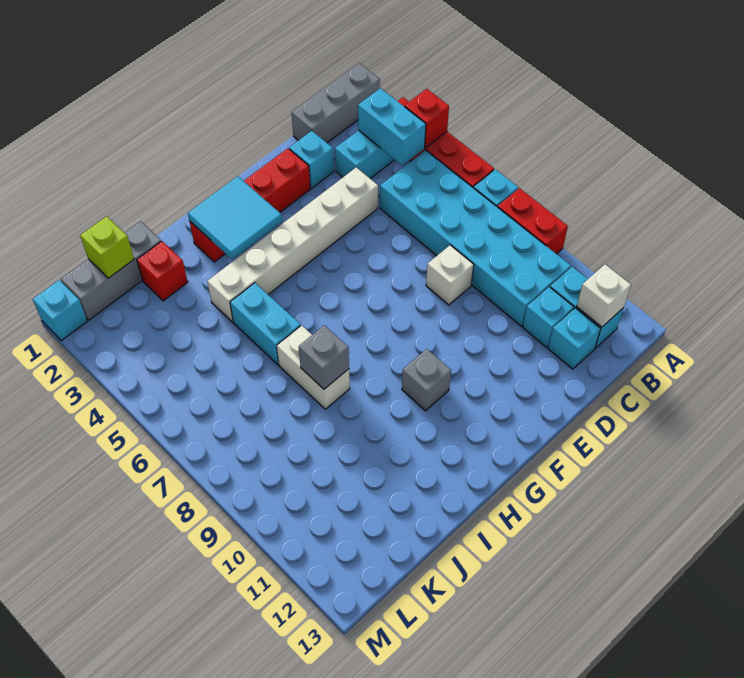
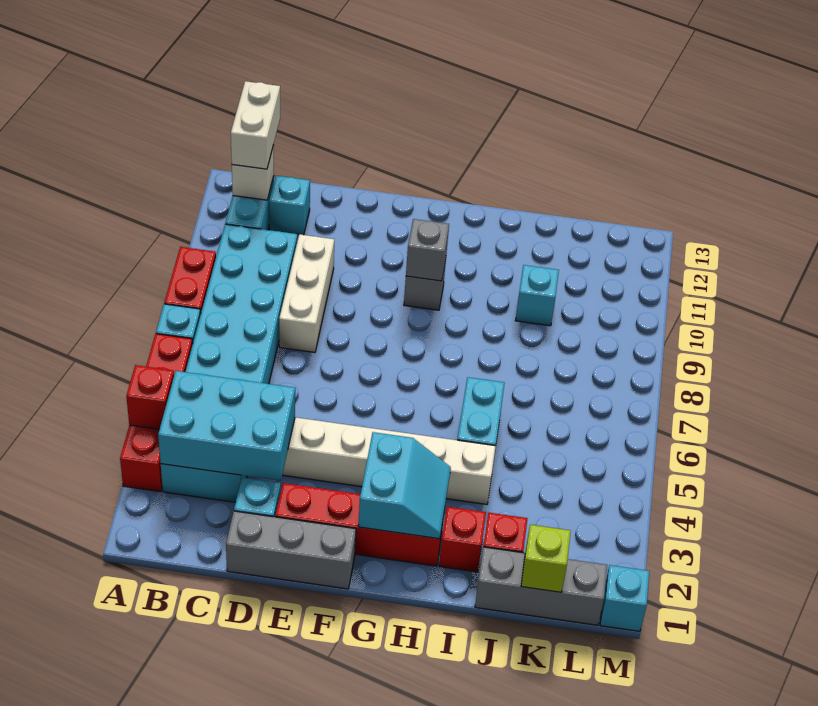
grey brick A1:C1 level 1 -> grey brick D1:F1 level 1
cyan brick B3:B4 level 2 -> cyan brick B3:D4 level 2
cyan brick C11 level 1 -> cyan brick J10 level 1
white brick D8 level 1 -> white brick D8:D10 level 1
cyan tile G2:H3 level 2 -> cyan slope G2:H3 level 2 top G
none -> red brick I2 level 1
white brick I7:I8 level 1 -> white brick B12:B13 level 3
grey brick I8 level 2 -> grey brick G10 level 2

